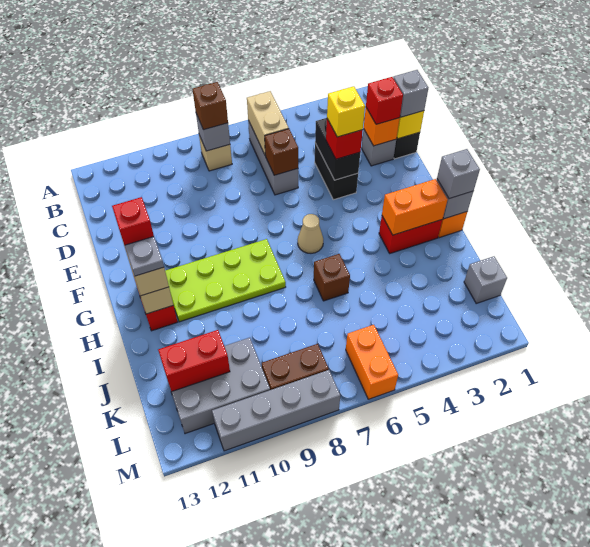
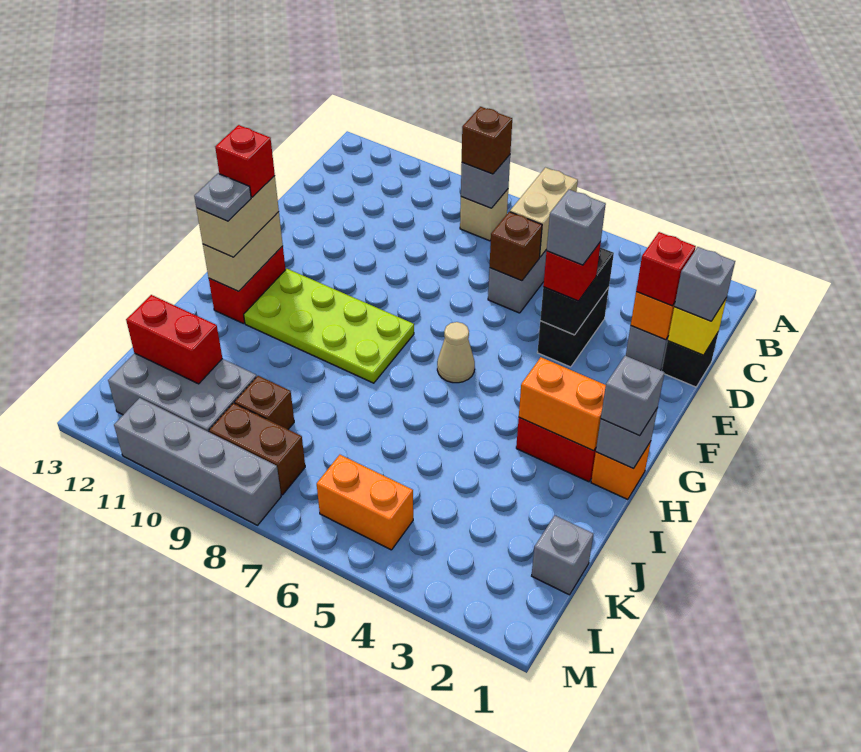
yellow brick E4 level 4 -> grey brick E4 level 4
brown brick I6 level 1 -> brown brick K9 level 1
orange brick L6:M6 level 1 -> orange brick L5:L6 level 1

